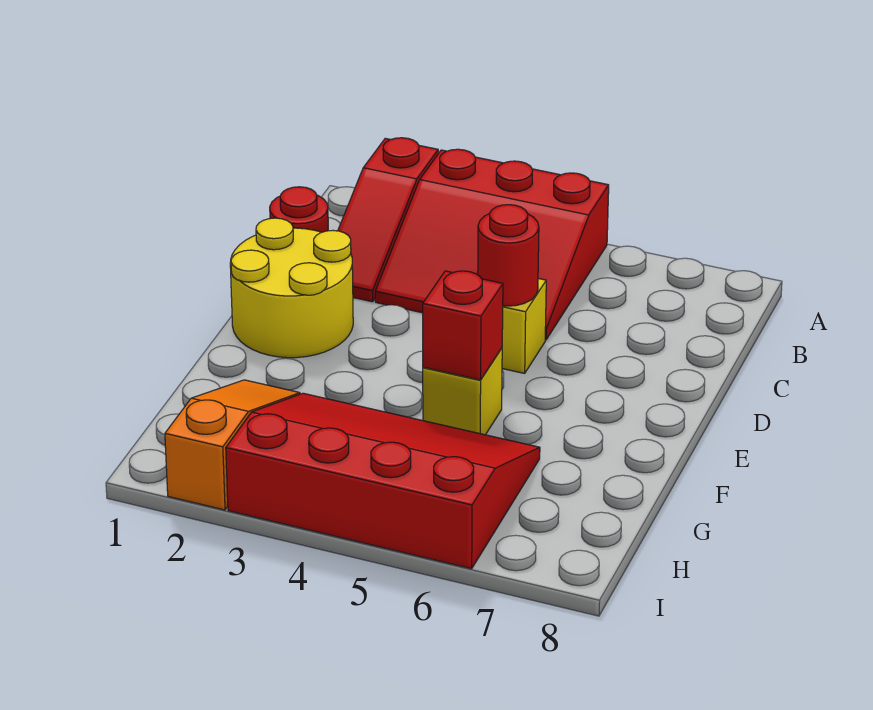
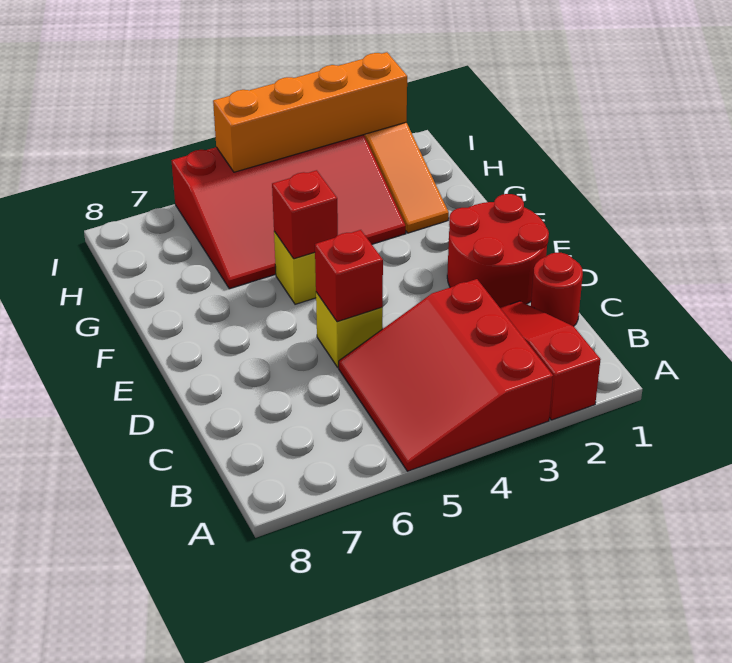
red slope A3:C5 level 1 top A -> red slope A3:C5 level 1 top 3
yellow round brick D1:E2 level 1 -> red round brick D1:E2 level 1
red round brick D5 level 2 -> red brick D5 level 2
none -> orange brick I2:I5 level 2

